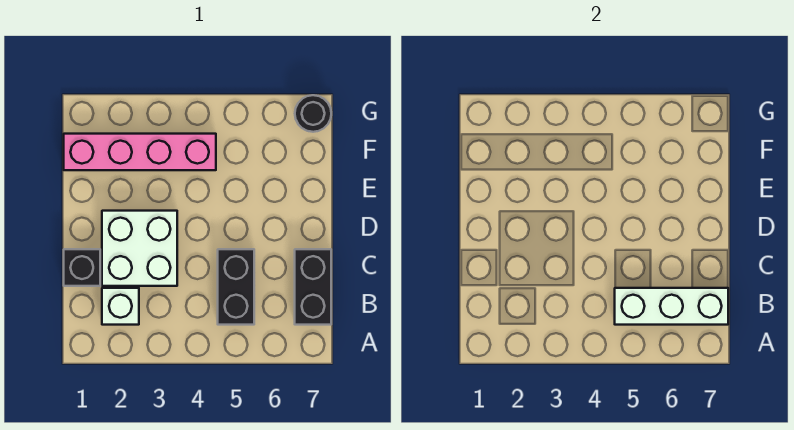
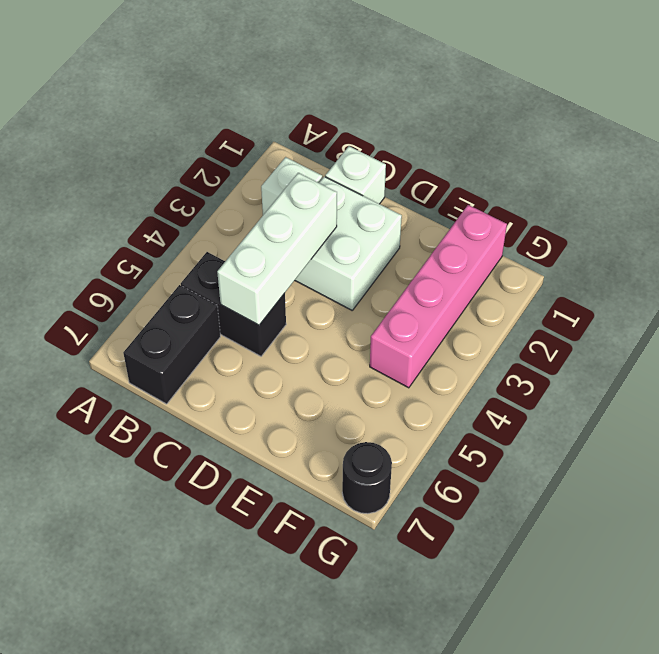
white brick B5:B7 level 2 -> white brick C3:C5 level 2
black brick B7:C7 level 1 -> black brick B6:B7 level 1
black brick C1 level 1 -> white brick C1 level 1

